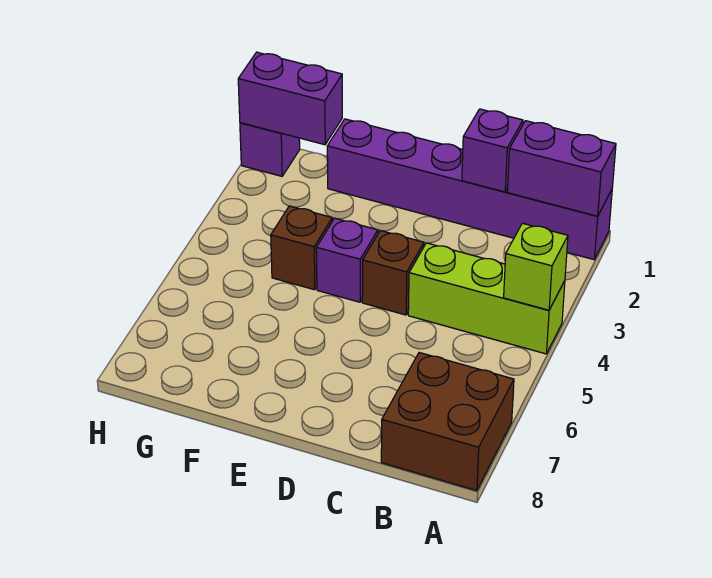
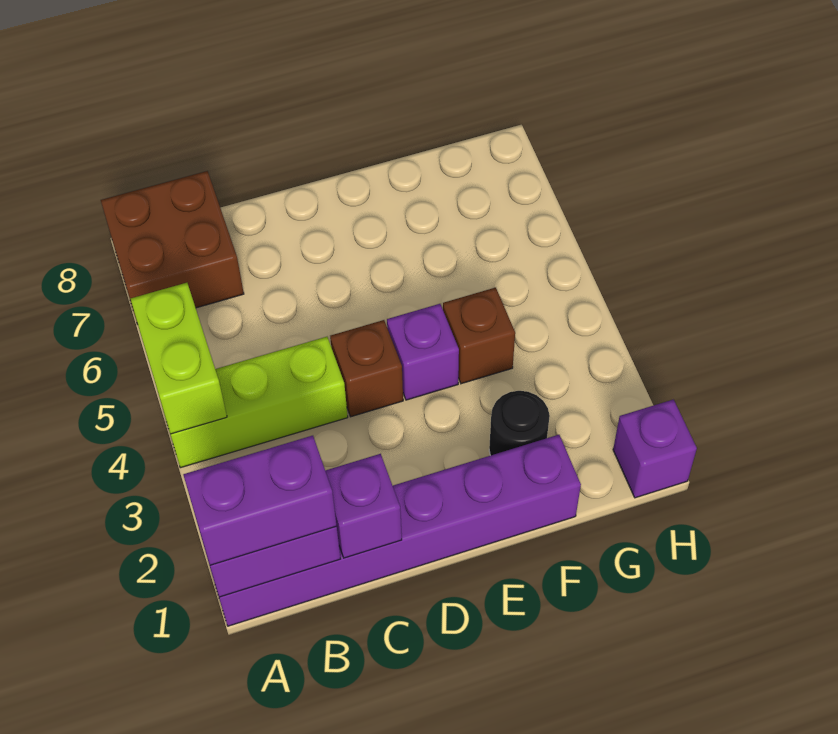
lime brick A4 level 2 -> lime brick A4:A5 level 2
none -> black round brick F2 level 1
purple brick G1:H1 level 2 -> purple brick A1:B1 level 3

